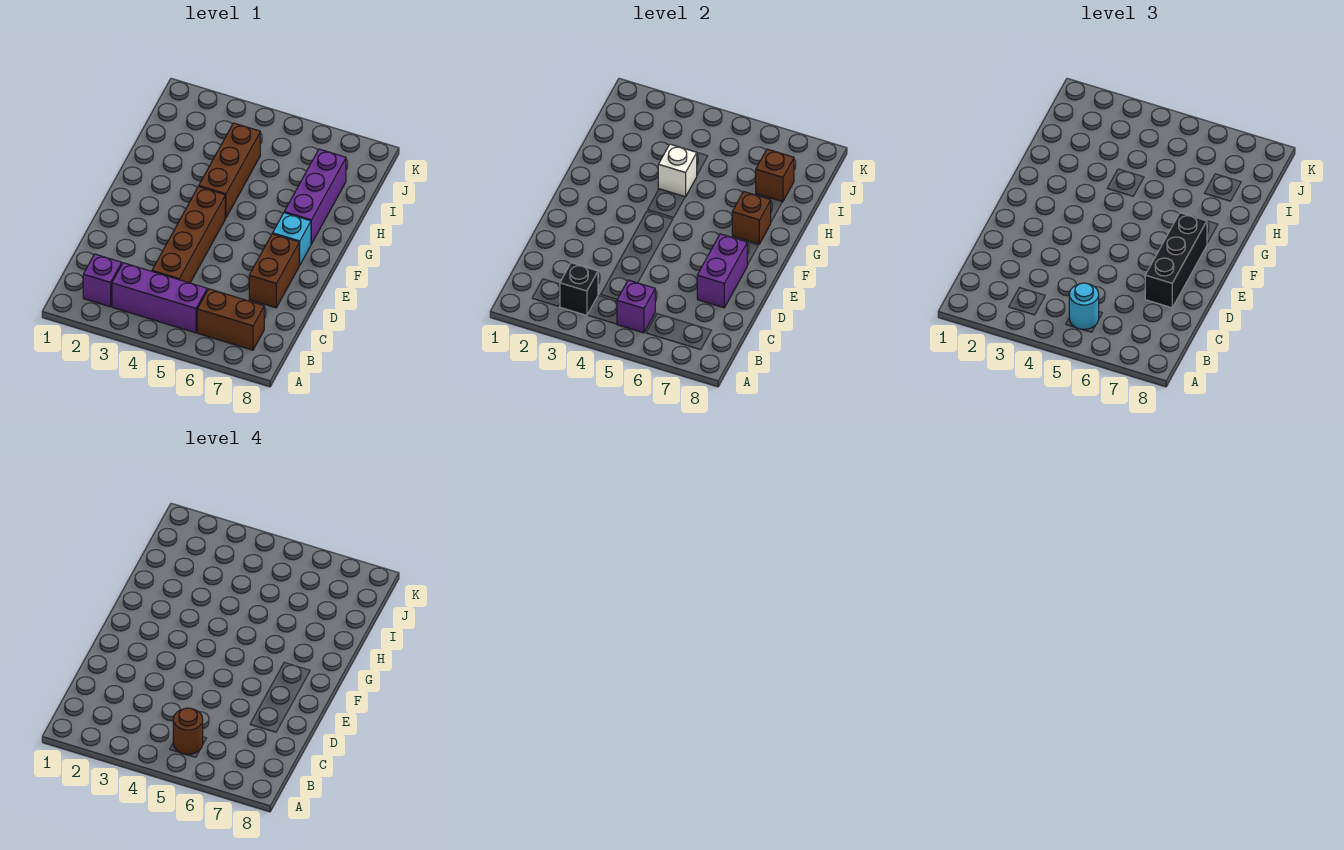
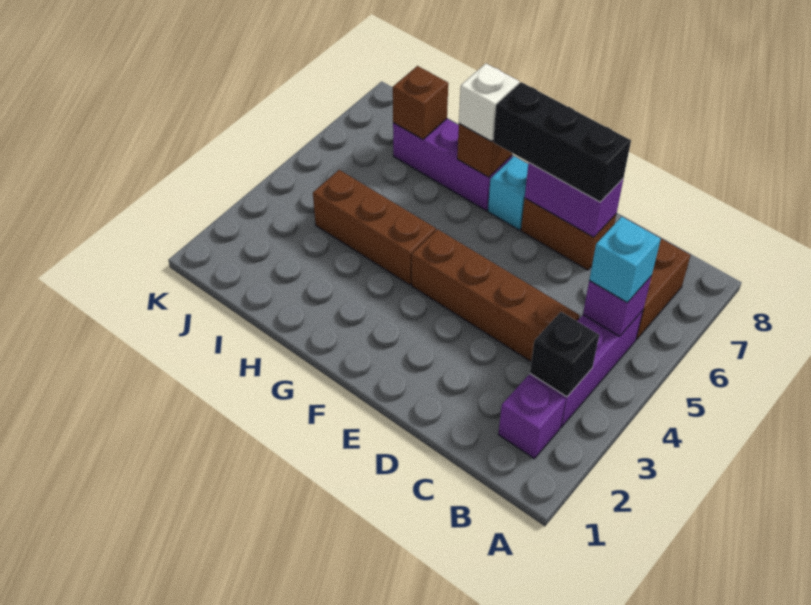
cyan round brick B5 level 3 -> cyan brick B5 level 3
brown round brick B5 level 4 -> none
white brick H4 level 2 -> white brick G7 level 3

